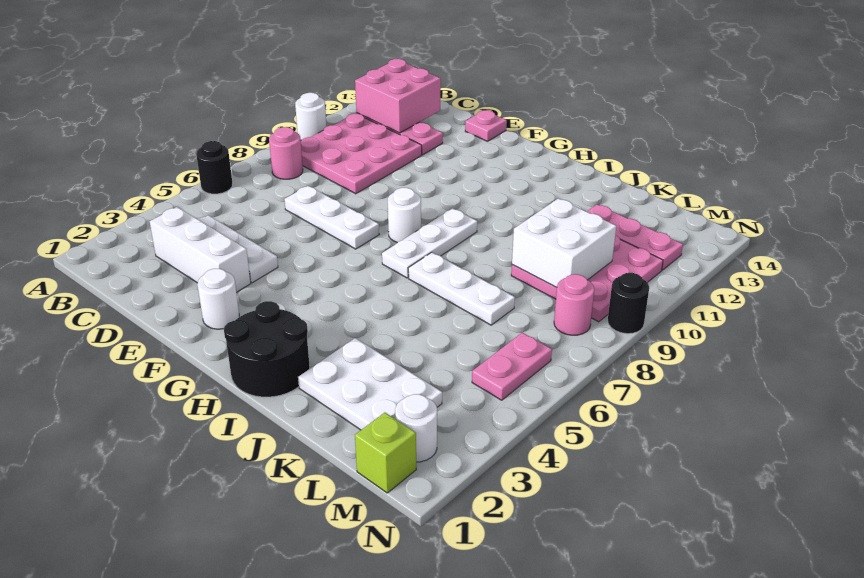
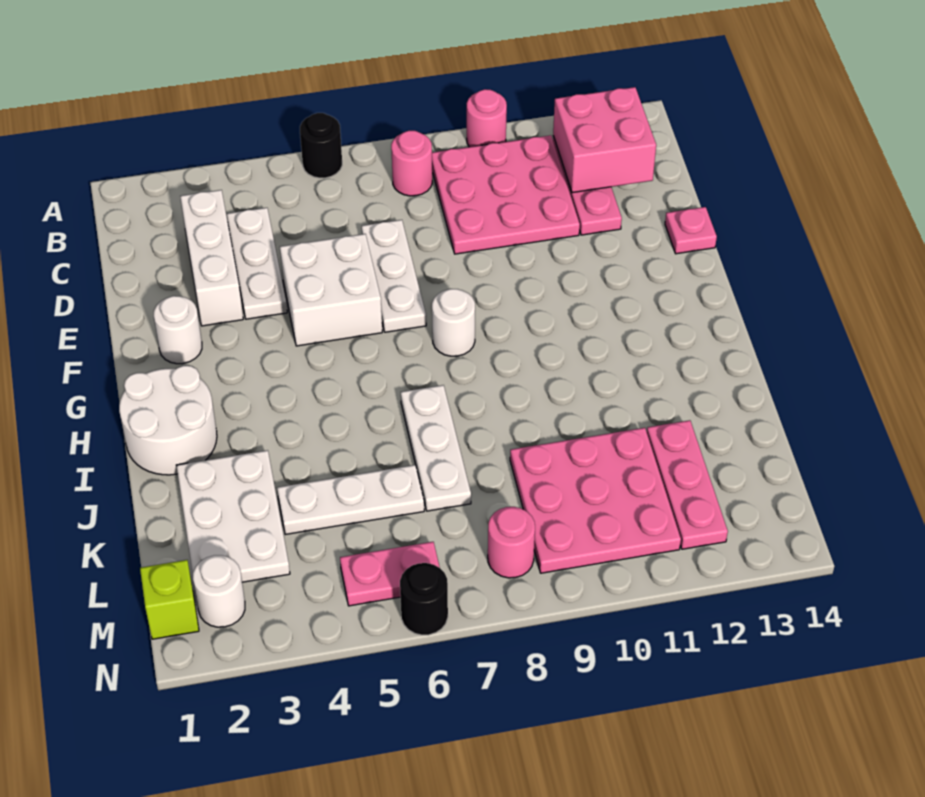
white round brick A10 level 1 -> pink round brick A10 level 1
black round brick H1:I2 level 1 -> white round brick H1:I2 level 1
white plate H7:H9 level 1 -> white plate K4:K6 level 1
white brick K9:L10 level 2 -> white brick E5:F6 level 1
black round brick N9 level 1 -> black round brick N6 level 1

